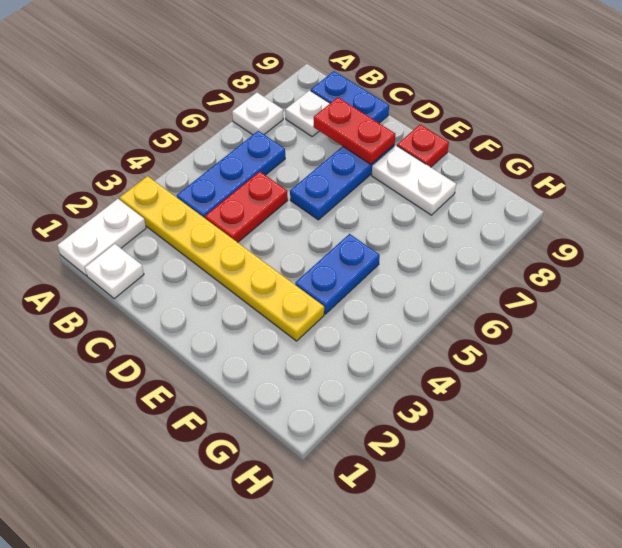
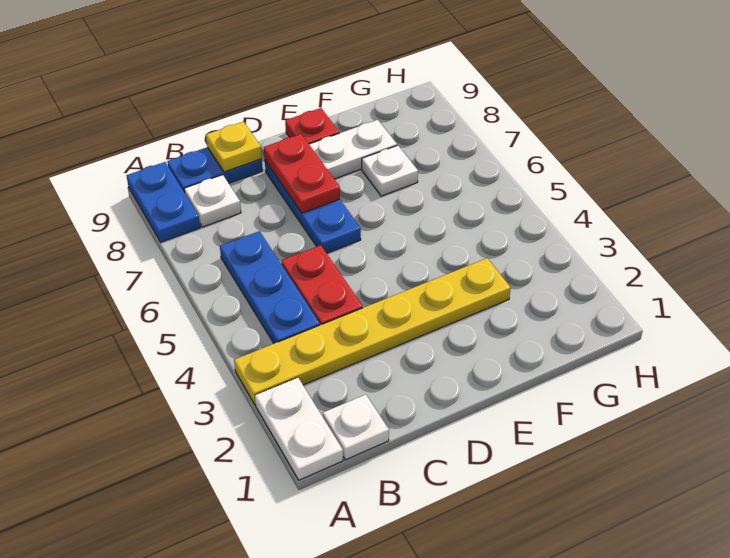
white plate A7 level 1 -> white plate F7 level 1
red plate C8:D8 level 2 -> red plate D7:D8 level 2
none -> yellow plate C9 level 2
blue plate F4:F5 level 1 -> blue plate A8:A9 level 1

